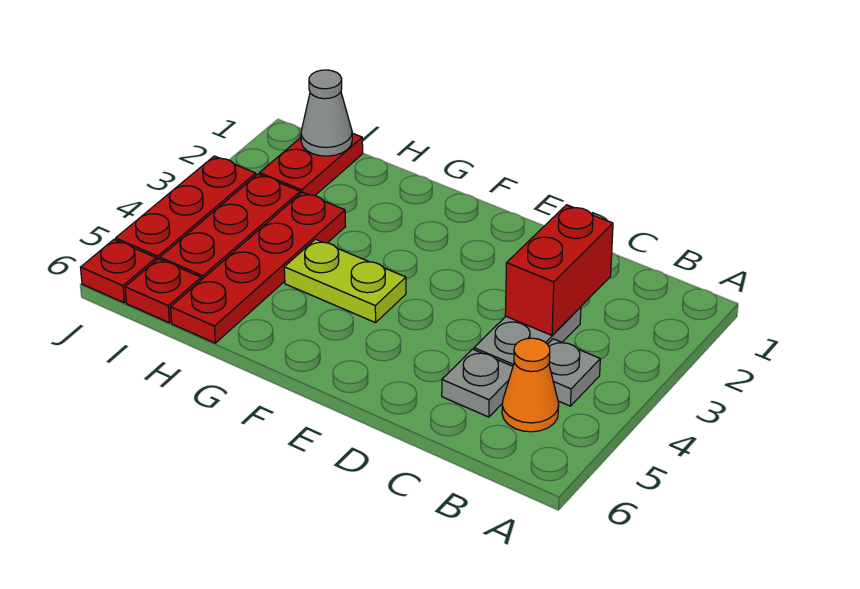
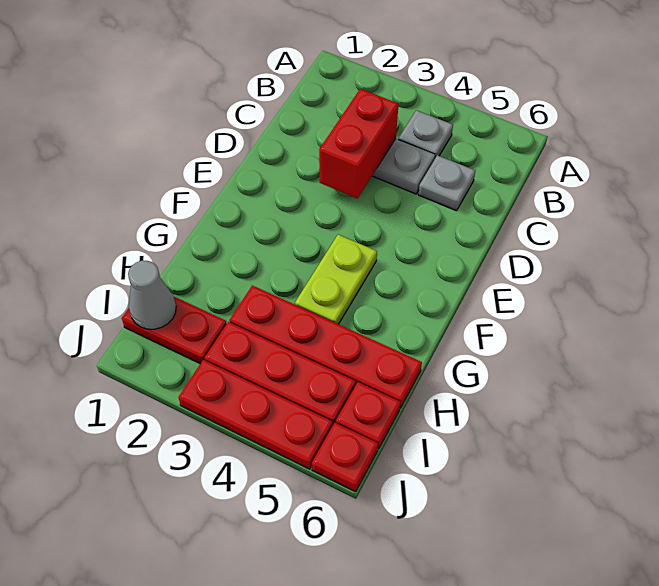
orange cone B5 level 1 -> none
red brick C2:C3 level 2 -> red brick C3:D3 level 2

